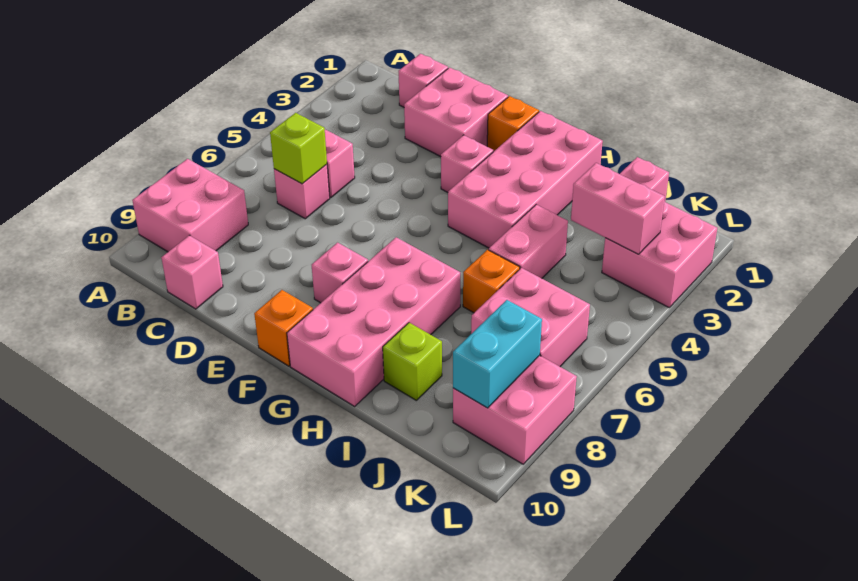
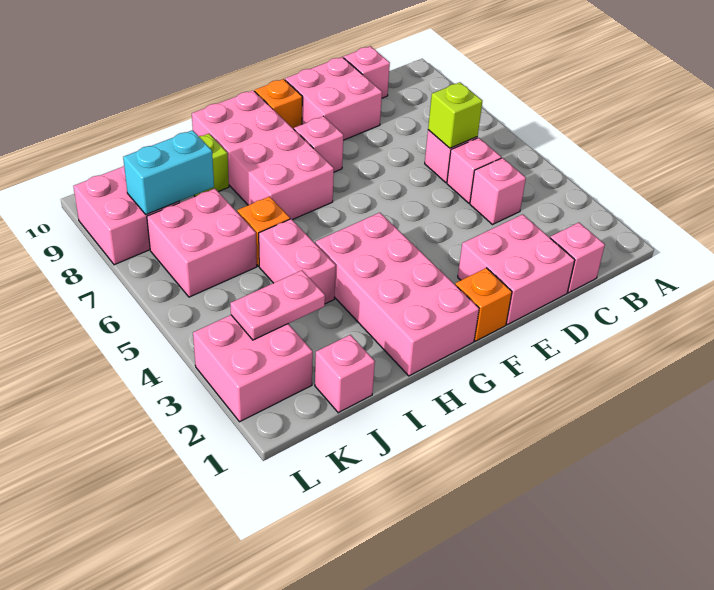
pink brick A8:B9 level 1 -> pink brick D9:E10 level 1
pink brick F3 level 1 -> pink brick C4 level 1
pink brick J3:K3 level 2 -> pink plate J3:K3 level 2
cyan brick K8:K9 level 2 -> cyan brick J8:K8 level 2

